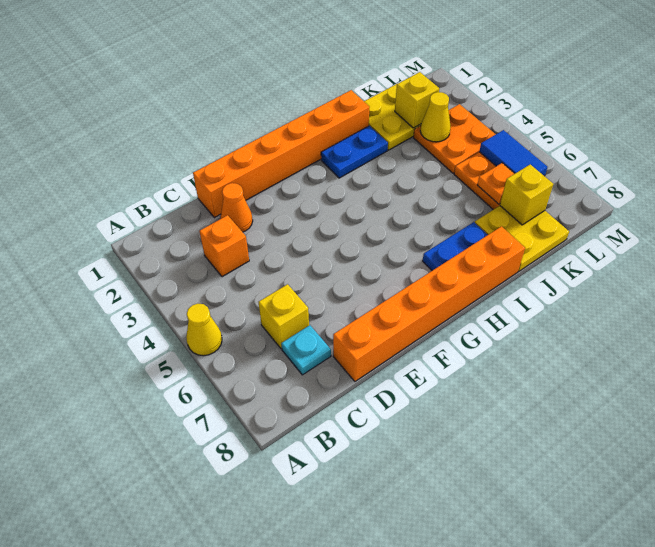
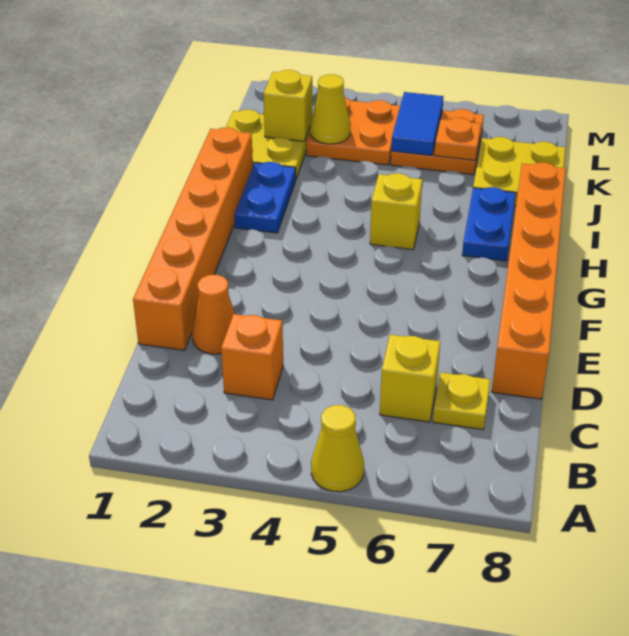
cyan plate C7 level 1 -> yellow plate C7 level 1
yellow brick K7 level 2 -> yellow brick H5 level 1
blue tile L5:L6 level 2 -> blue tile K5:L5 level 2

